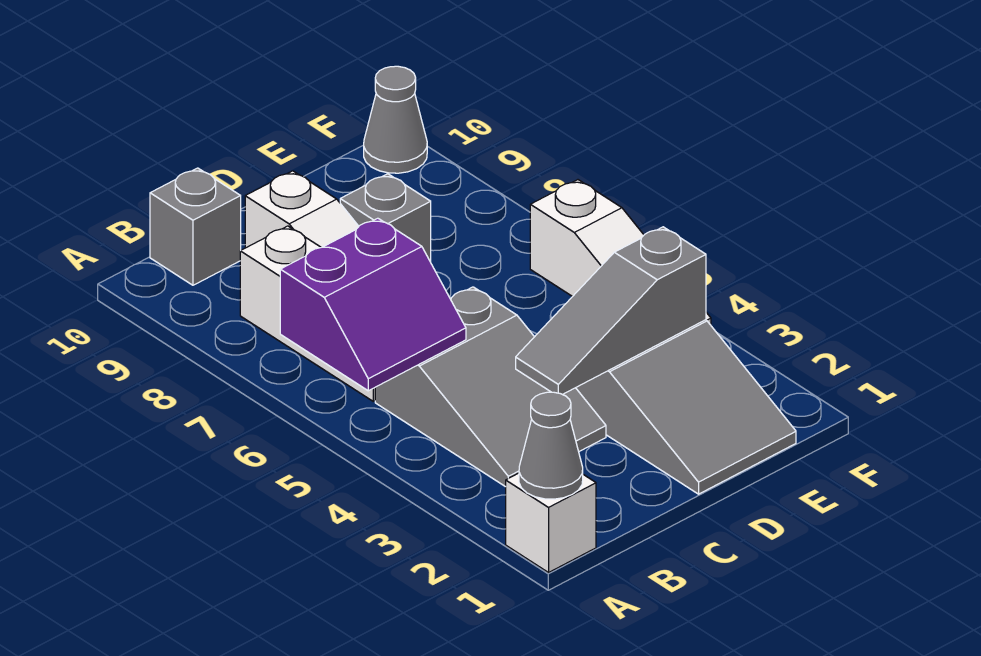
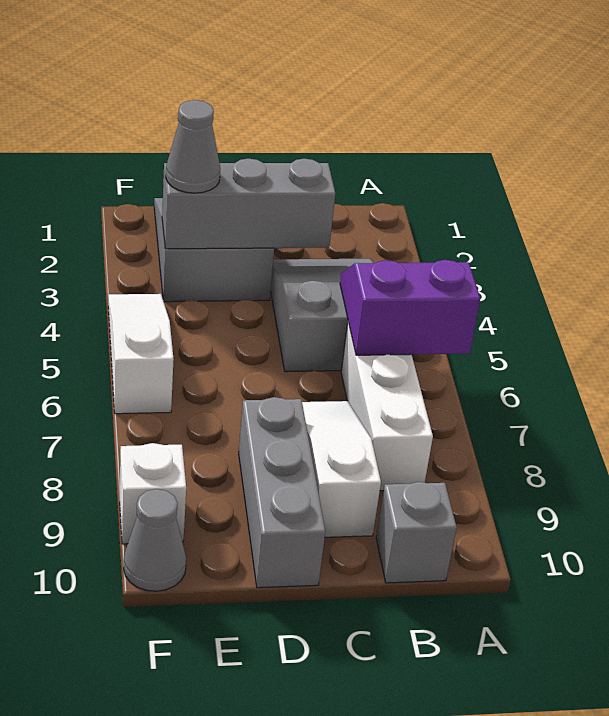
white brick A1 level 1 -> white brick F9 level 1
grey cone A1 level 2 -> grey cone E3 level 3
grey slope C3:E3 level 2 top E -> grey brick C3:E3 level 2
grey brick D8 level 1 -> grey brick D8:D10 level 1

